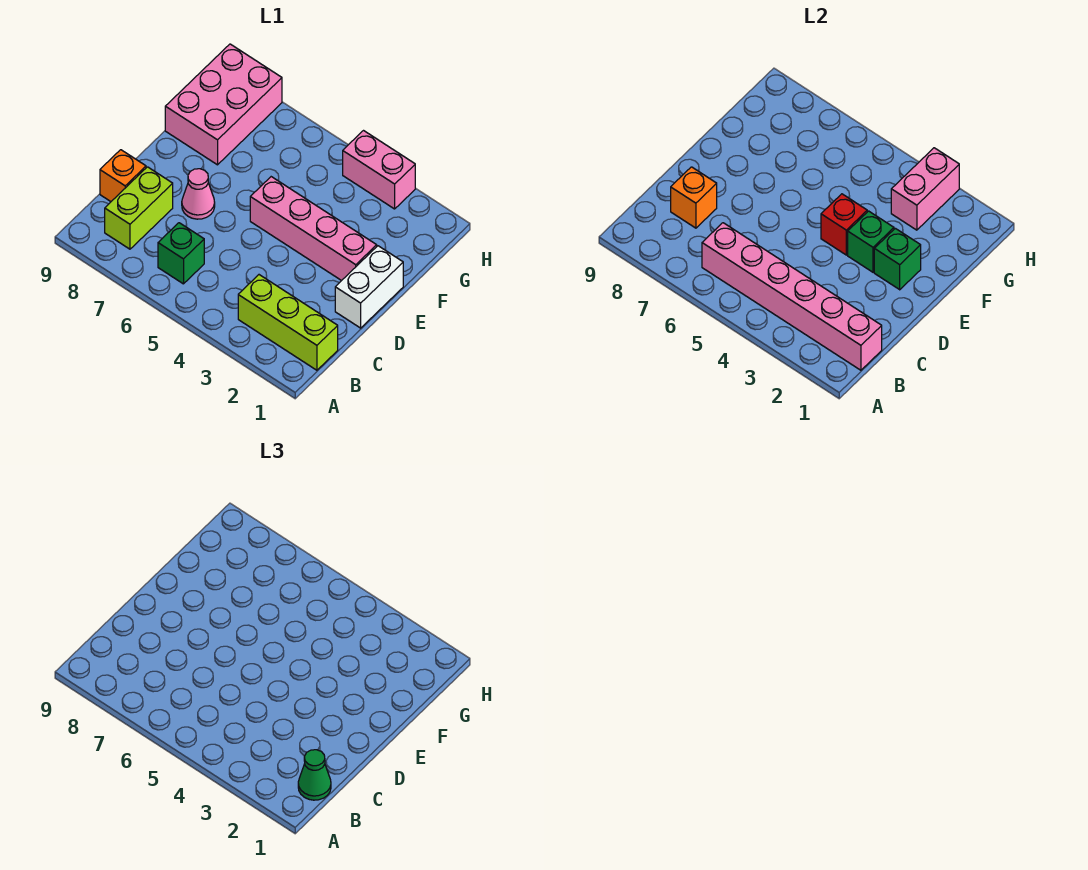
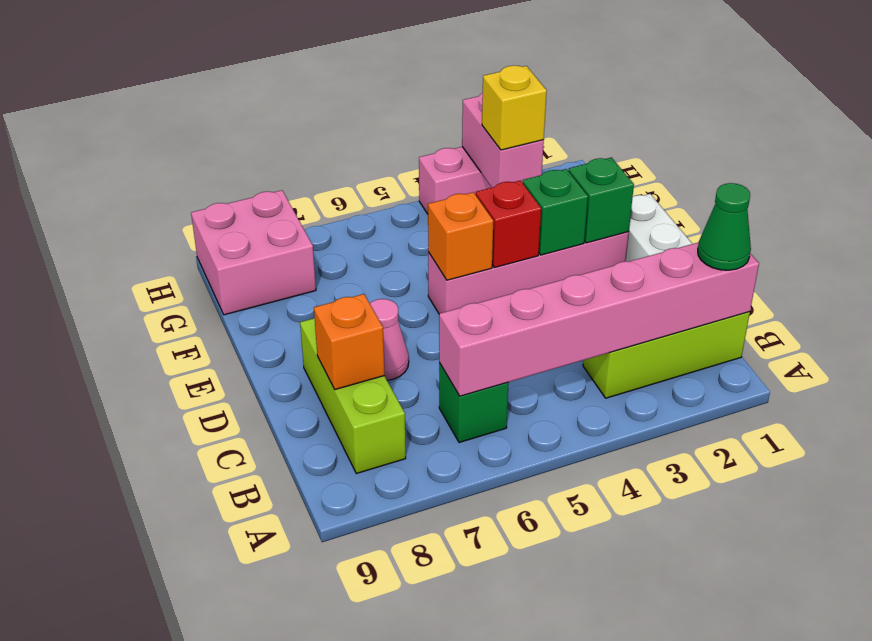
lime brick B8:C8 level 1 -> lime brick B8:D8 level 1
orange brick C9 level 1 -> orange brick E5 level 2
pink brick F8:H9 level 1 -> pink brick G8:H9 level 1
none -> yellow brick G3 level 3

